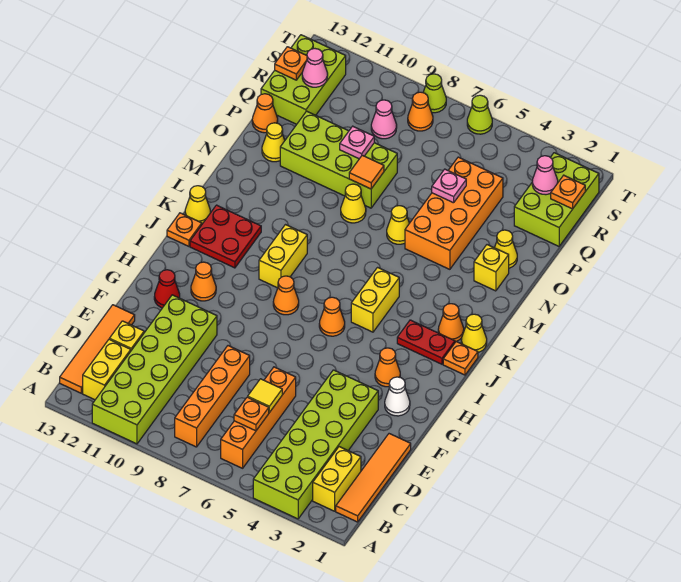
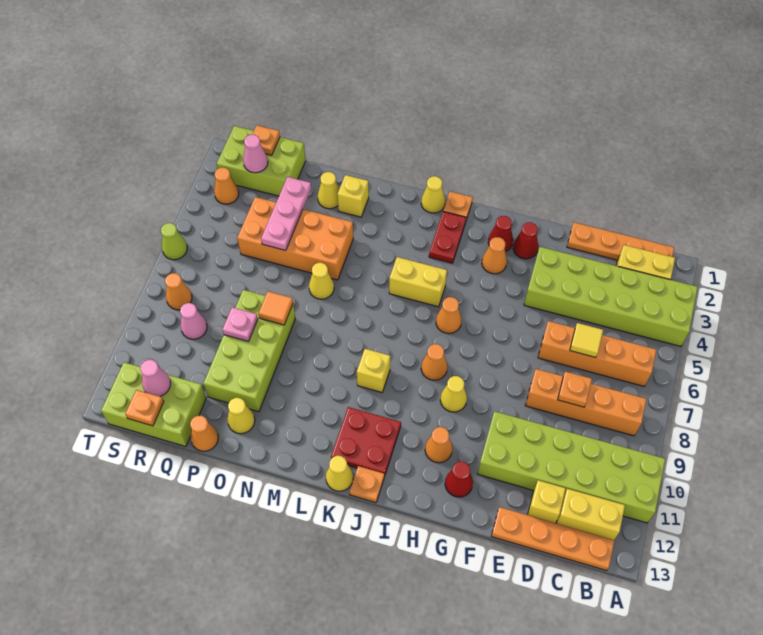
orange tile B1:E1 level 1 -> orange plate B1:E1 level 1
orange tile B13:E13 level 1 -> orange plate B13:E13 level 1
orange plate C6 level 2 -> orange plate D8 level 2
white cone G2 level 1 -> red cone G2 level 1
none -> red cone H2 level 1
yellow brick J9:K9 level 1 -> yellow brick K9 level 1
orange cone K2 level 1 -> orange cone S3 level 1
yellow cone N8 level 1 -> yellow cone H9 level 1
pink plate P5 level 2 -> pink plate P3:P5 level 2
lime cone T8 level 1 -> none

